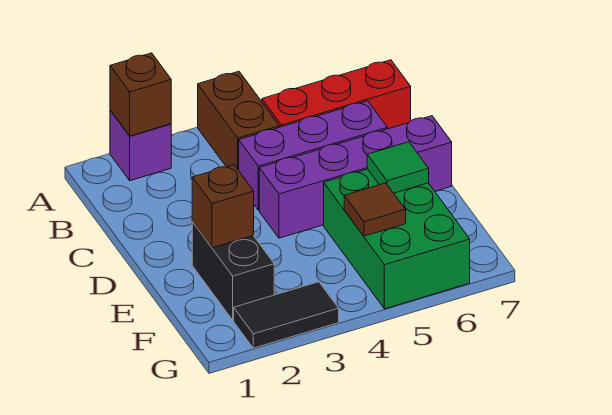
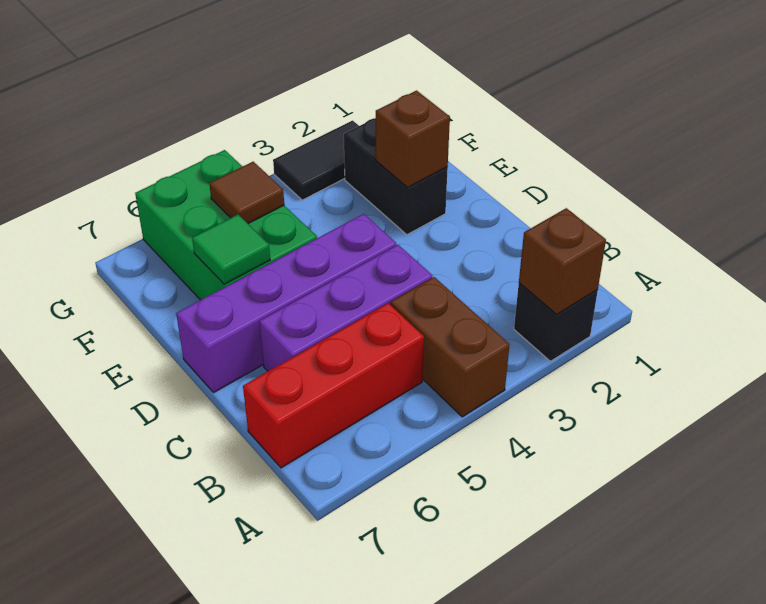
purple brick A2 level 1 -> black brick A2 level 1

